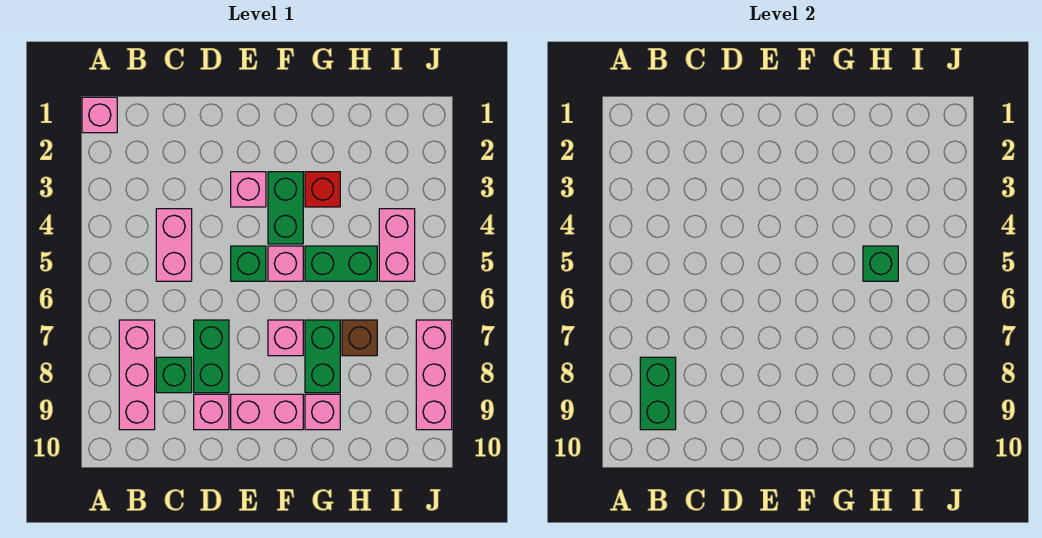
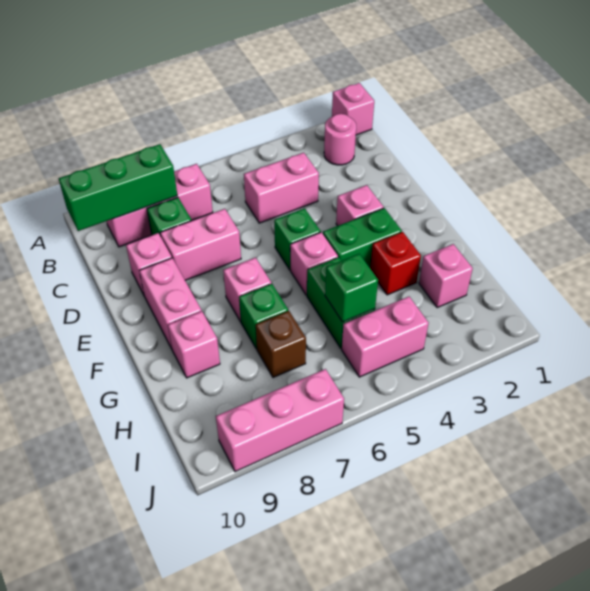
none -> pink round brick B2 level 1
green brick B8:B9 level 2 -> green brick B8:B10 level 2
green brick D7:D8 level 1 -> pink brick D7:D8 level 1
green brick G7:G8 level 1 -> green brick G7 level 1
none -> pink brick H2 level 1

